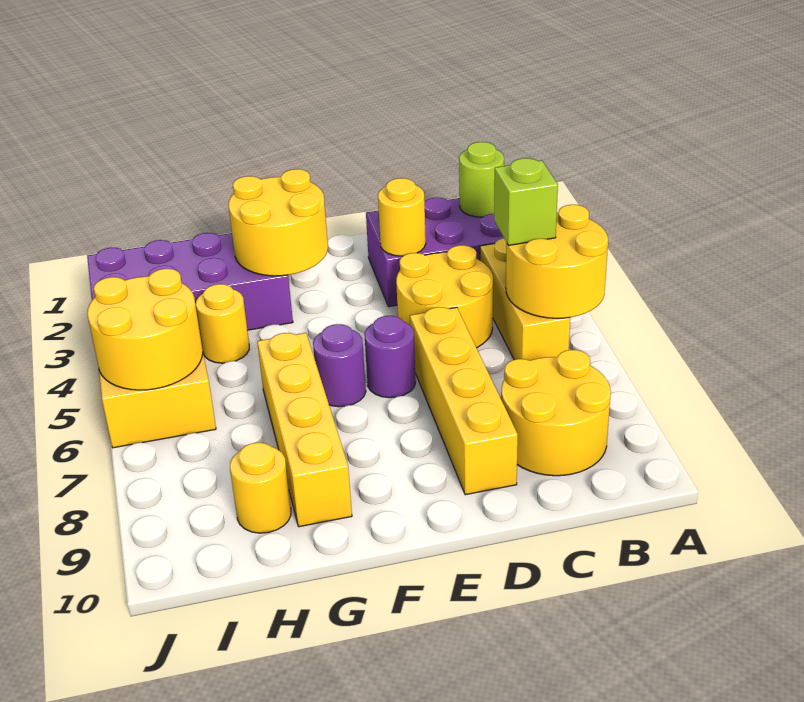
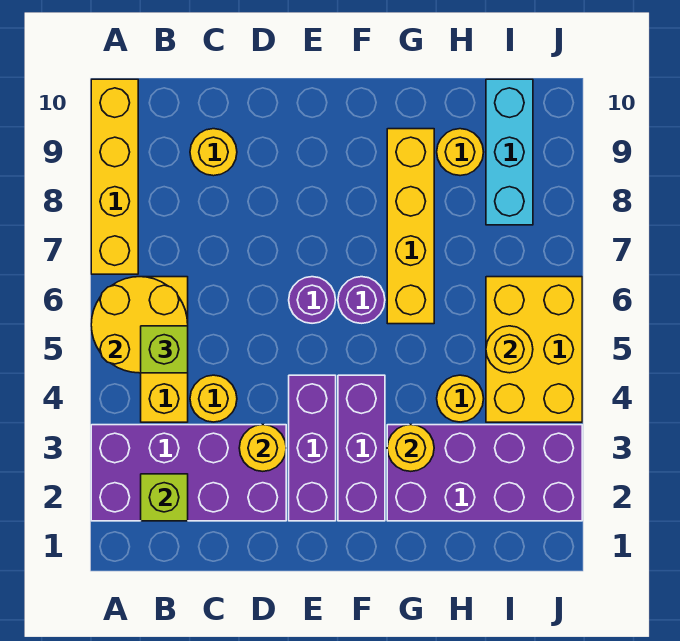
lime round brick B2 level 2 -> lime brick B2 level 2
yellow round brick B8:C9 level 1 -> yellow round brick C9 level 1
yellow round brick C4:D5 level 1 -> yellow round brick C4 level 1
yellow brick D6:D9 level 1 -> yellow brick A7:A10 level 1
none -> purple brick E2:E4 level 1
none -> purple brick F2:F4 level 1
yellow round brick F2:G3 level 2 -> yellow round brick G3 level 2
yellow round brick I5:J6 level 2 -> yellow round brick I5 level 2
none -> cyan brick I8:I10 level 1

